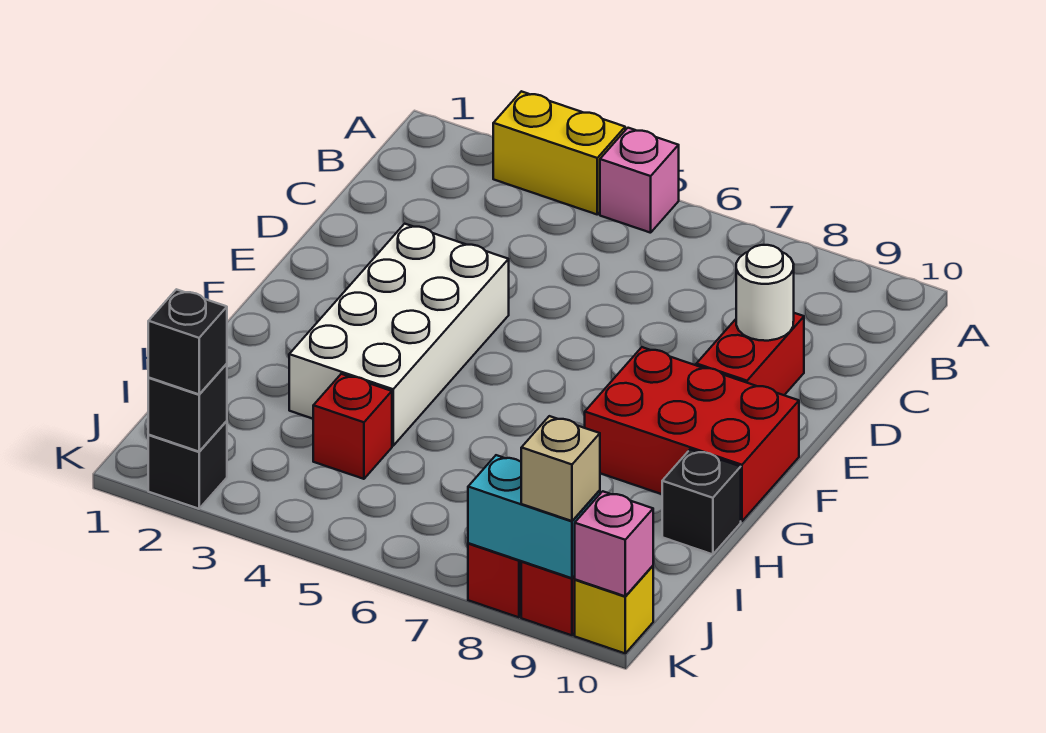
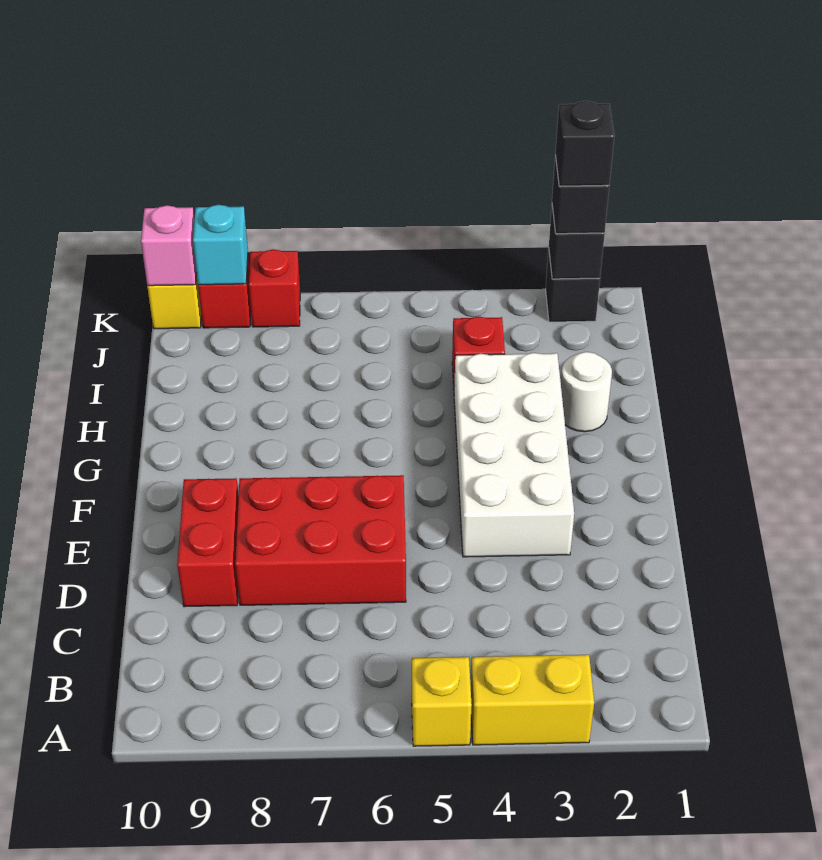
pink brick A5 level 1 -> yellow brick A5 level 1
white round brick D9 level 2 -> white round brick H2 level 1
red brick F8:G10 level 1 -> red brick D6:E8 level 1
black brick H10 level 1 -> black brick K2 level 4
cyan brick K8:K9 level 2 -> cyan brick K9 level 2
tan brick K9 level 3 -> none

